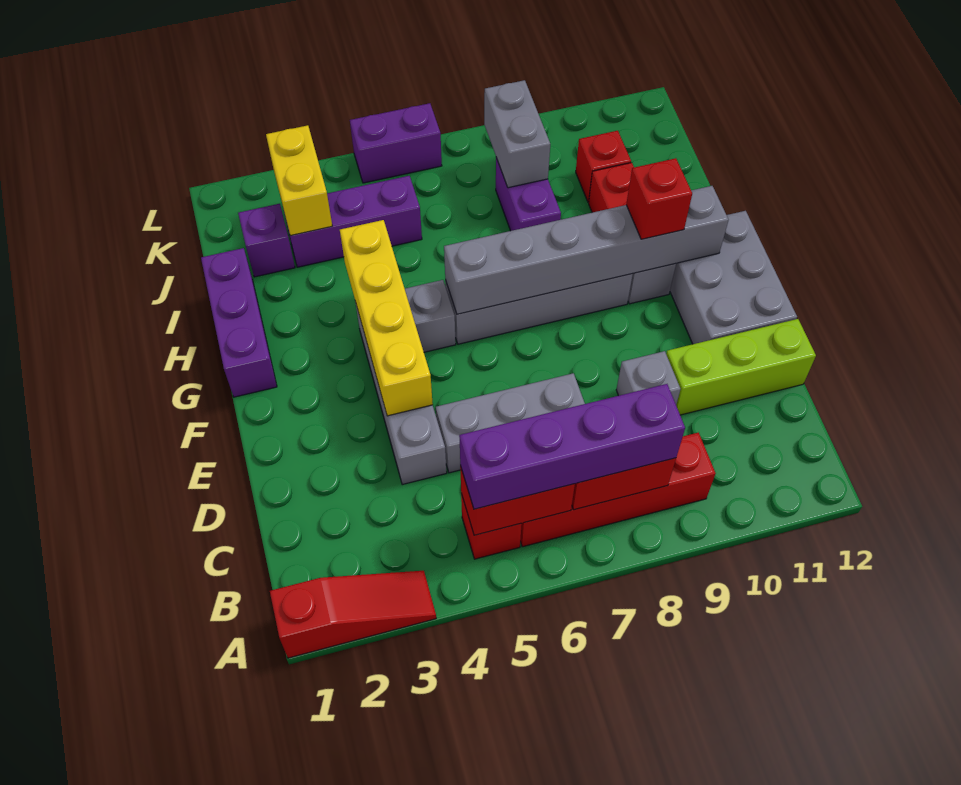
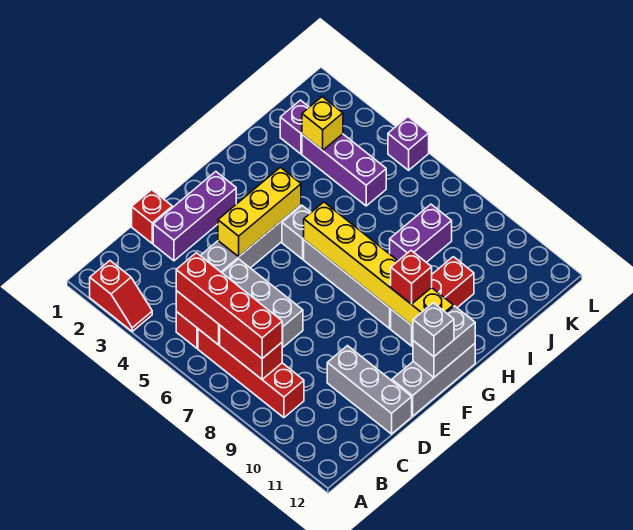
red slope A1:A3 level 1 top 1 -> red slope A2:A3 level 1 top 2
purple brick B5:B8 level 3 -> red brick B5:B8 level 3
grey brick D9 level 1 -> grey brick F12 level 3
lime brick D10:D12 level 1 -> grey brick D10:D12 level 1
yellow brick E4:H4 level 2 -> yellow brick E4:G4 level 2
grey brick E11:G12 level 1 -> grey brick E12:G12 level 1
purple brick G1:I1 level 1 -> purple brick D2:F2 level 1
grey brick G6:G11 level 2 -> yellow brick G6:G11 level 2
yellow brick J3:K3 level 2 -> yellow brick J3 level 2
grey brick J8:K8 level 2 -> grey brick F12:G12 level 2
red brick J10 level 1 -> red brick D1 level 1
purple brick L5:L6 level 1 -> purple brick L5 level 1

